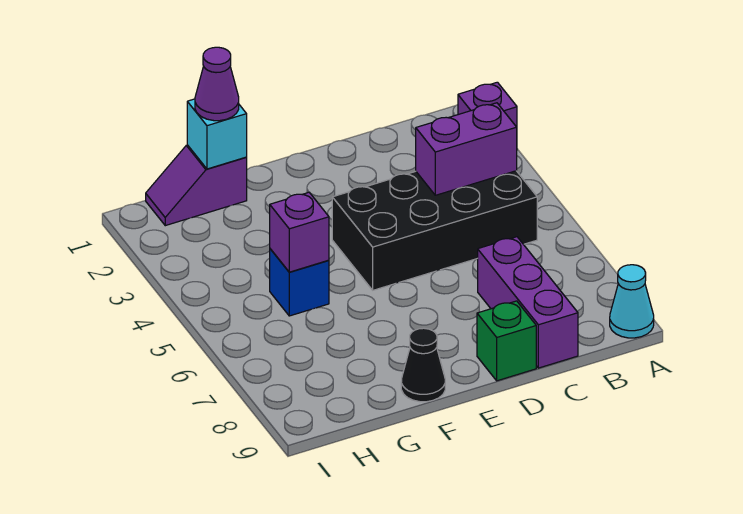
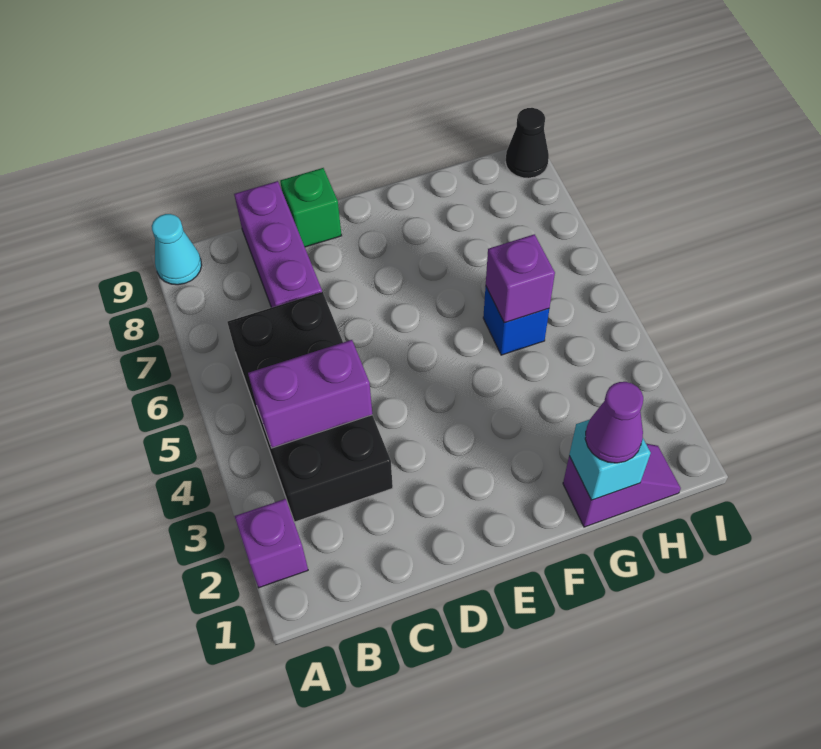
black brick B4:E5 level 1 -> black brick B3:C6 level 1
black cone F9 level 1 -> black cone I9 level 1

